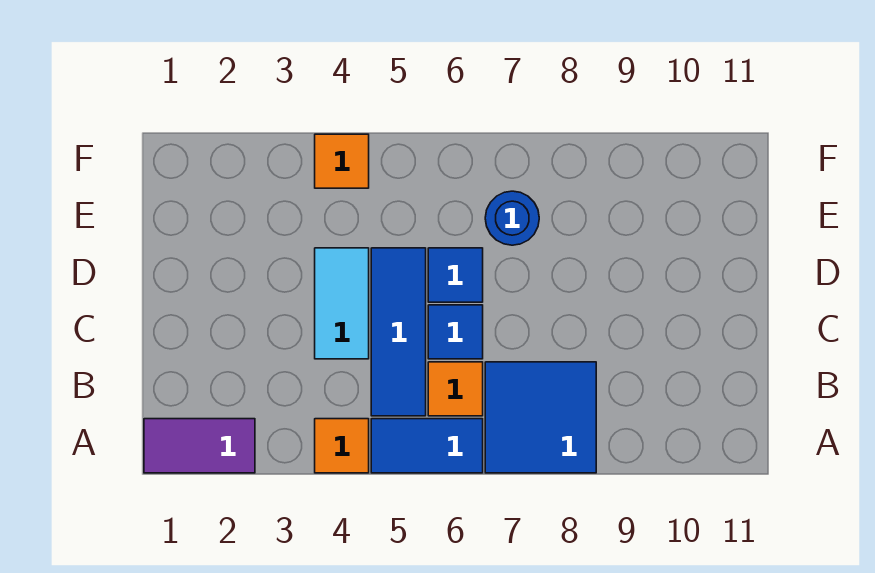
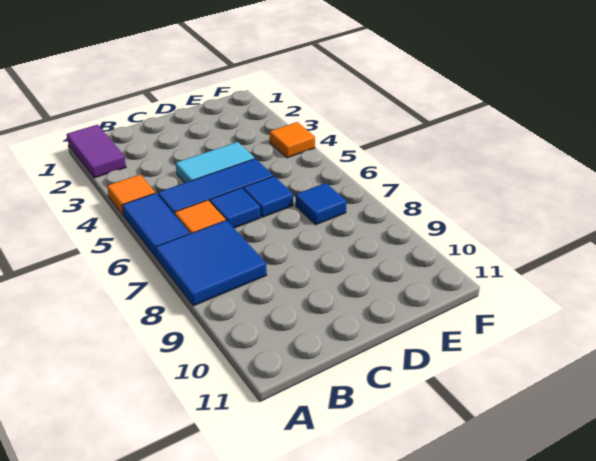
blue round brick E7 level 1 -> blue tile E7 level 1

